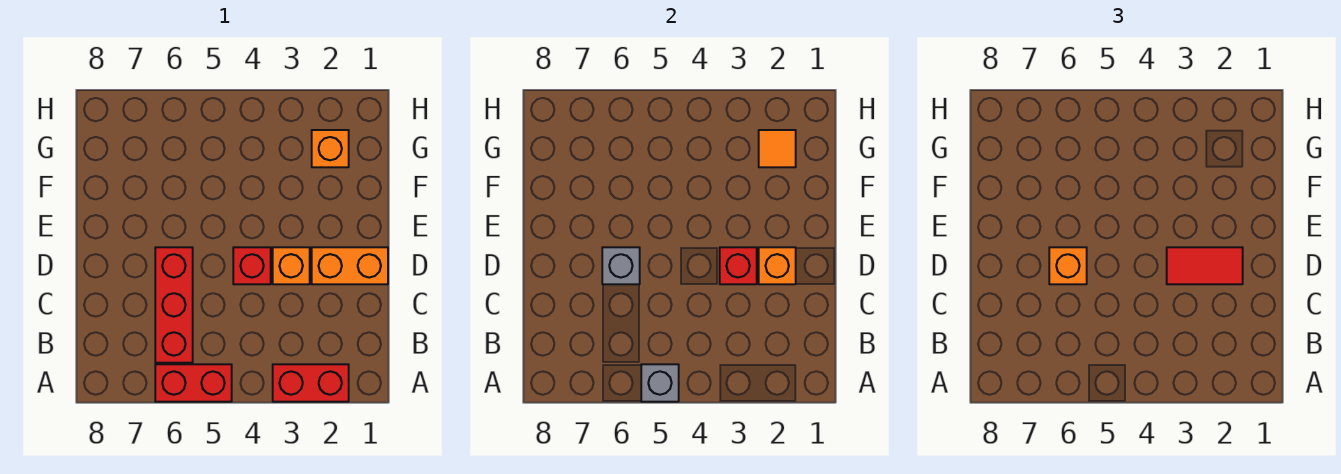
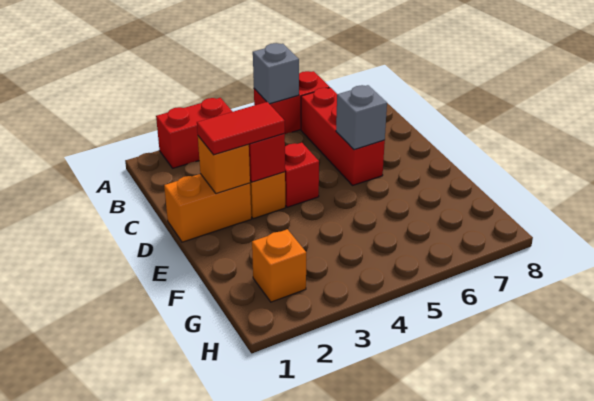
orange brick D6 level 3 -> none
orange tile G2 level 2 -> none

